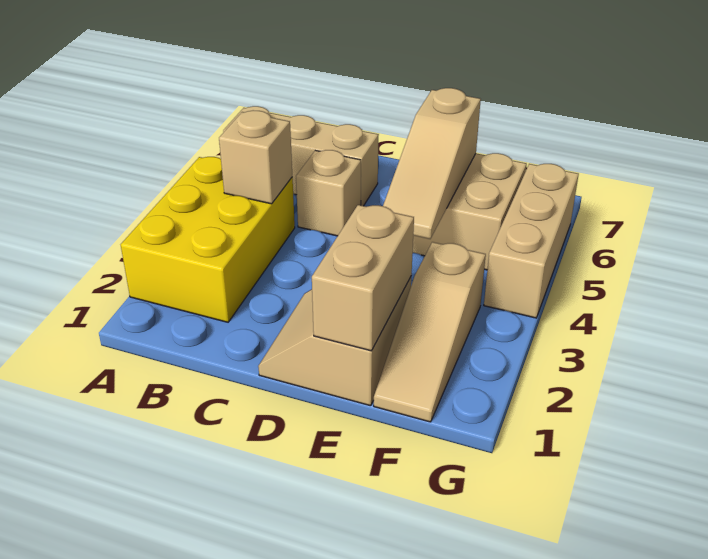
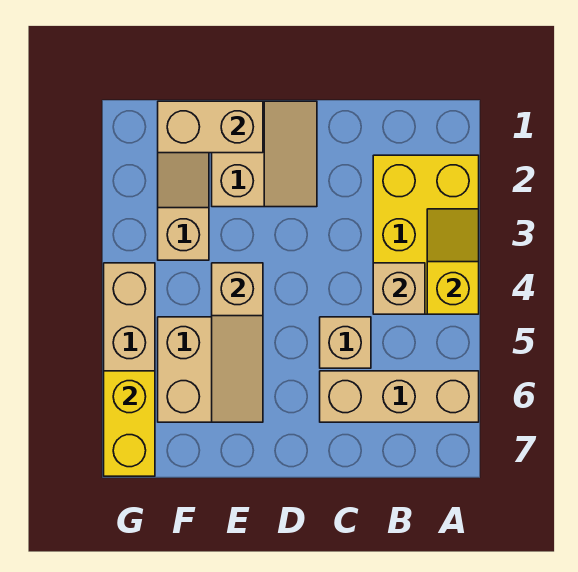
none -> yellow slope A3:A4 level 2 top 4
tan brick E1:E2 level 2 -> tan brick E1:F1 level 2
tan slope E4:E6 level 2 top 6 -> tan slope E4:E6 level 2 top 4
none -> yellow brick G6:G7 level 2

